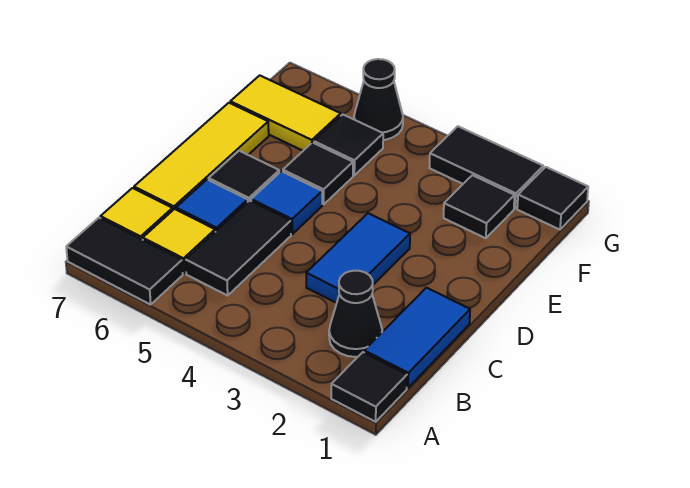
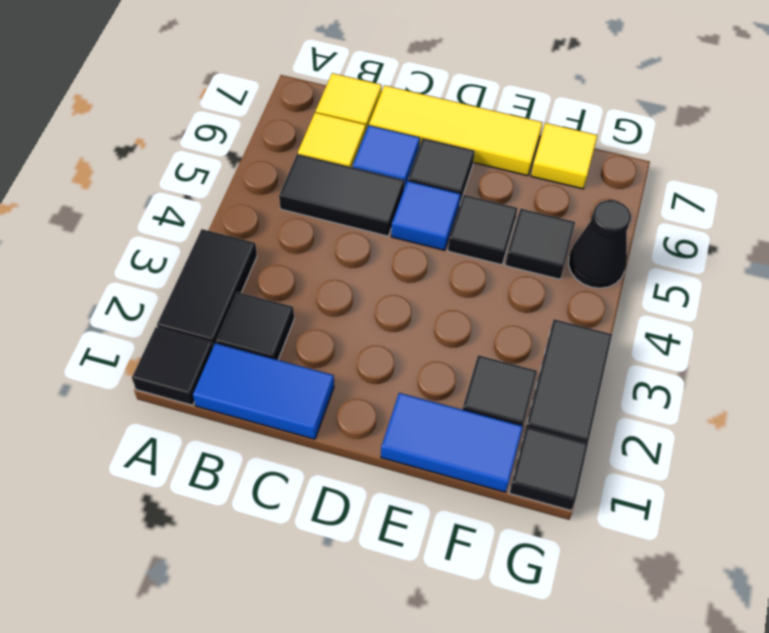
black tile A6:A7 level 1 -> black tile A2:A3 level 1
black cone B2 level 1 -> black tile B2 level 1
blue tile C3:D3 level 1 -> blue tile E1:F1 level 1
yellow tile F6:F7 level 1 -> yellow tile F7 level 1

